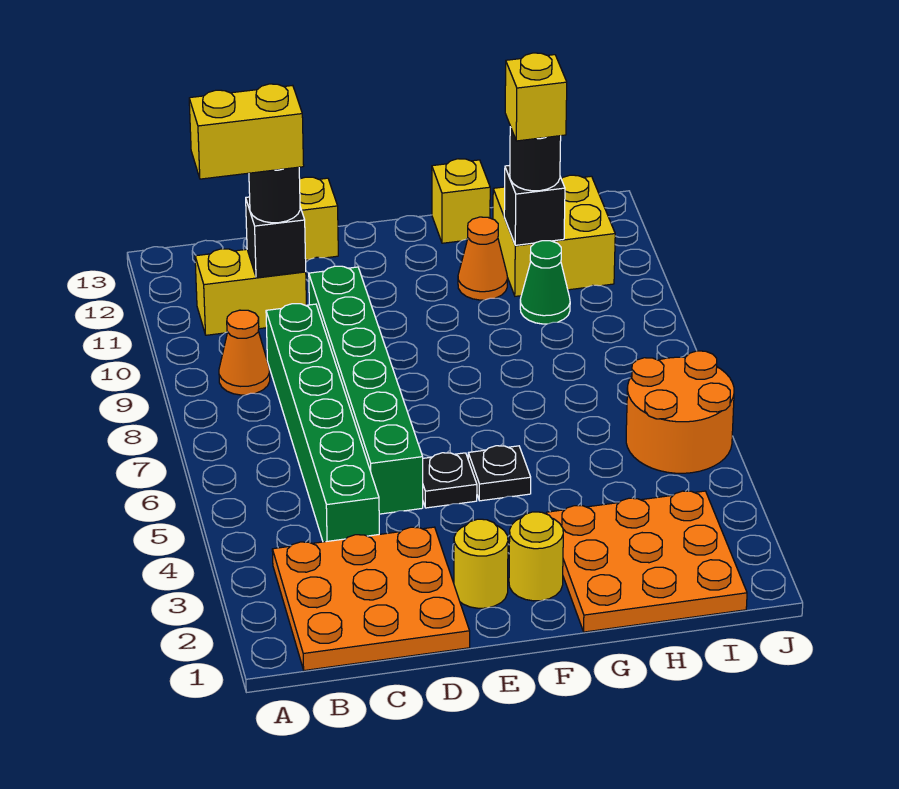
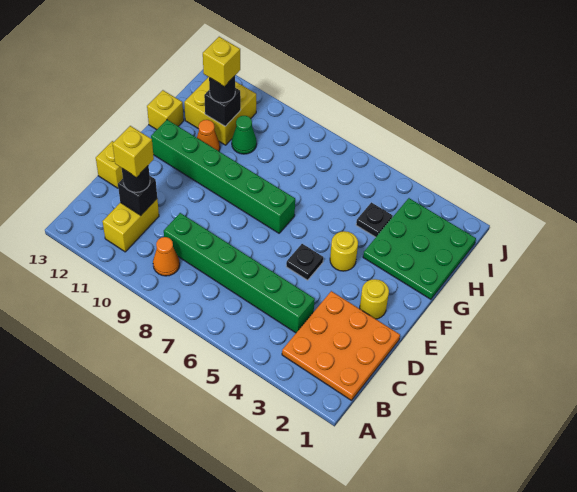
yellow brick B11:C11 level 4 -> yellow brick C11 level 4
green brick D5:D10 level 1 -> green brick F7:F12 level 1
yellow round brick F2 level 1 -> yellow round brick F4 level 1
black plate F5 level 1 -> black plate H4 level 1
orange plate G1:I3 level 1 -> green plate G1:I3 level 1
orange round brick I5:J6 level 1 -> none

